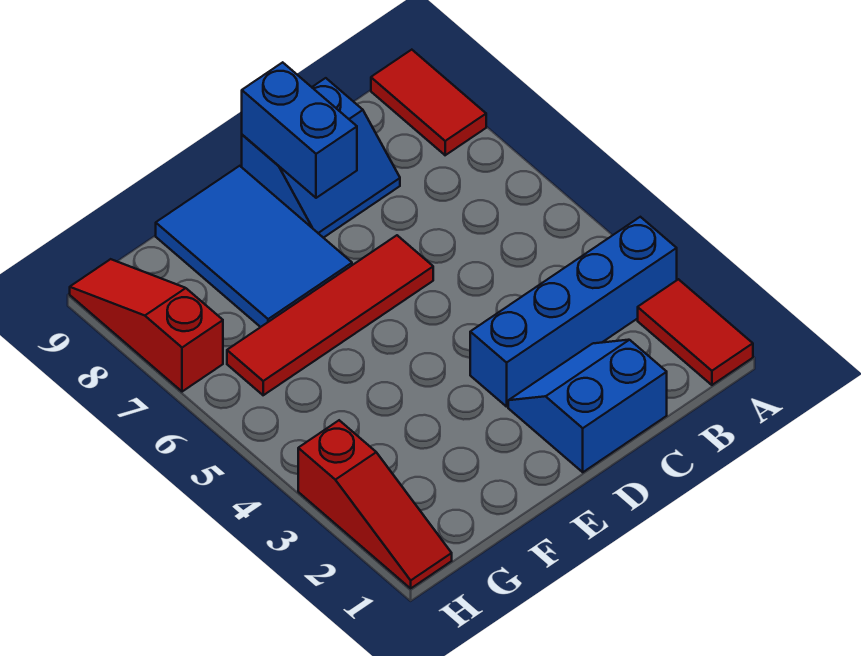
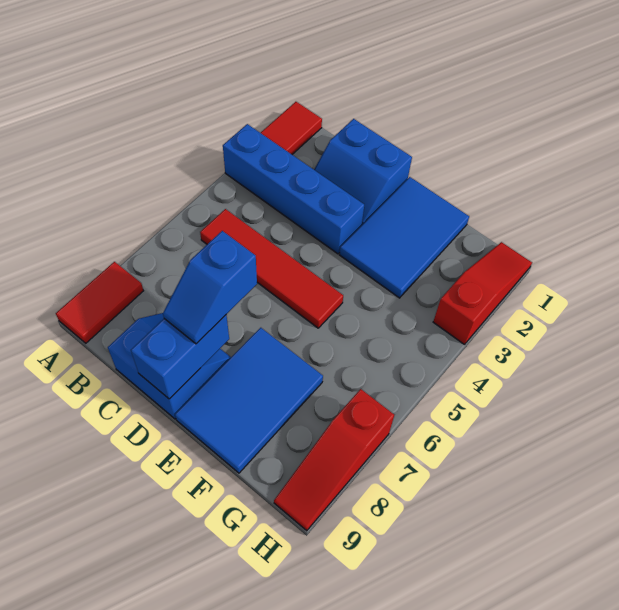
red tile D6:G6 level 1 -> red tile B5:E5 level 1
none -> blue slope D7:D8 level 3 top 7
none -> blue tile E1:F3 level 1

